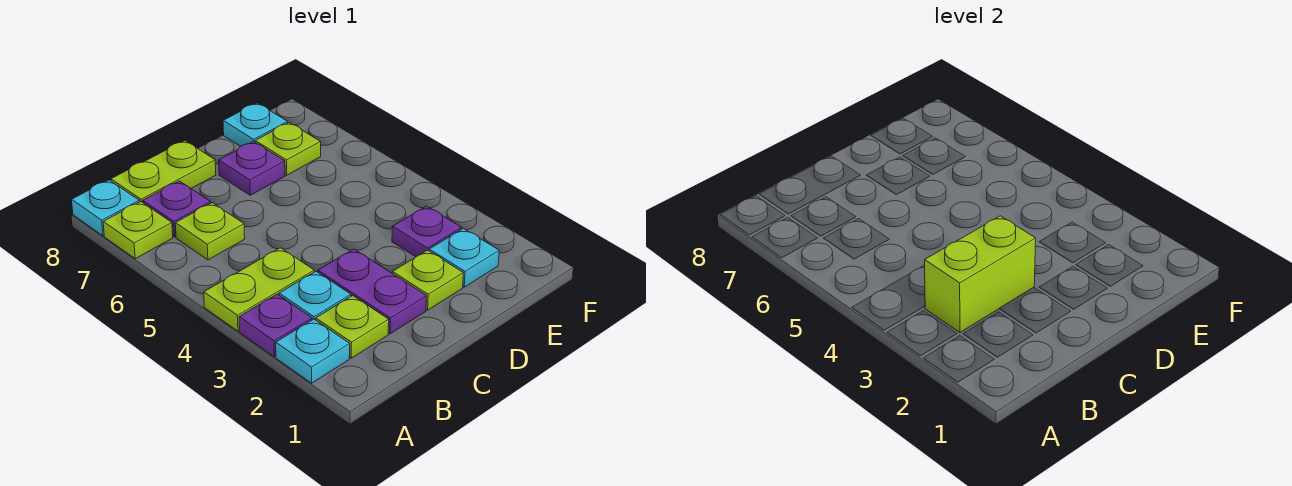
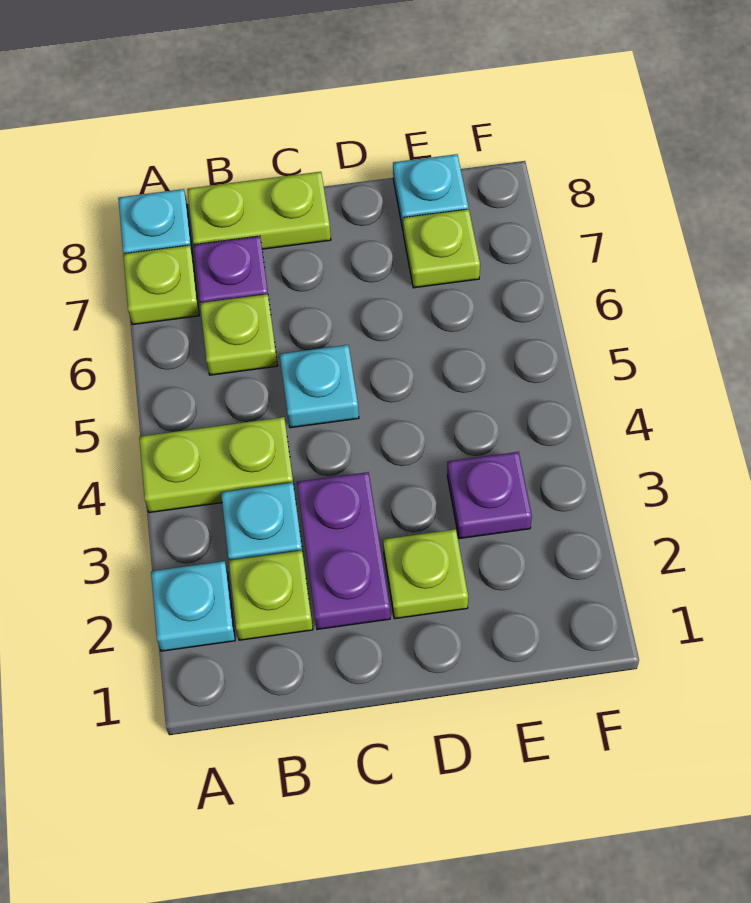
purple plate A3 level 1 -> none
lime brick B3:C3 level 2 -> none
purple plate D7 level 1 -> none
cyan plate E2 level 1 -> cyan plate C5 level 1

